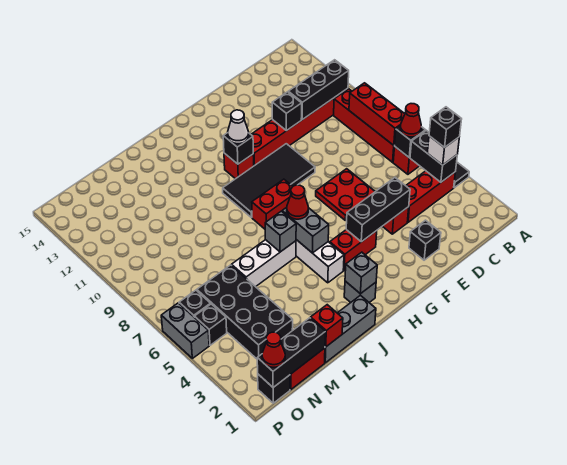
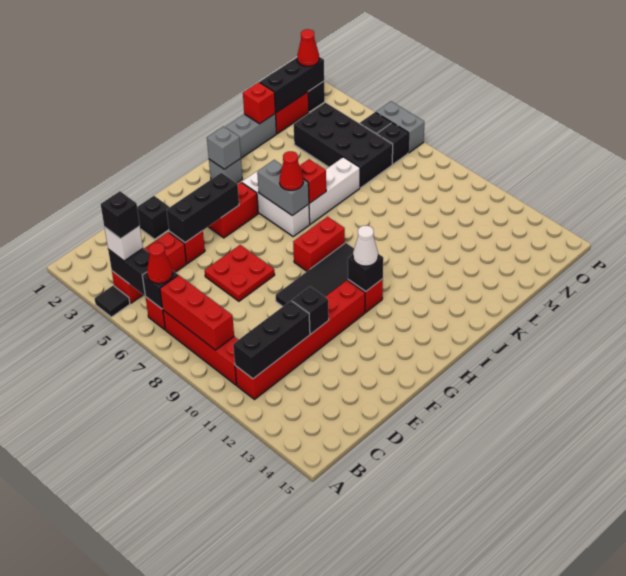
grey brick J6 level 2 -> red brick J6 level 2

